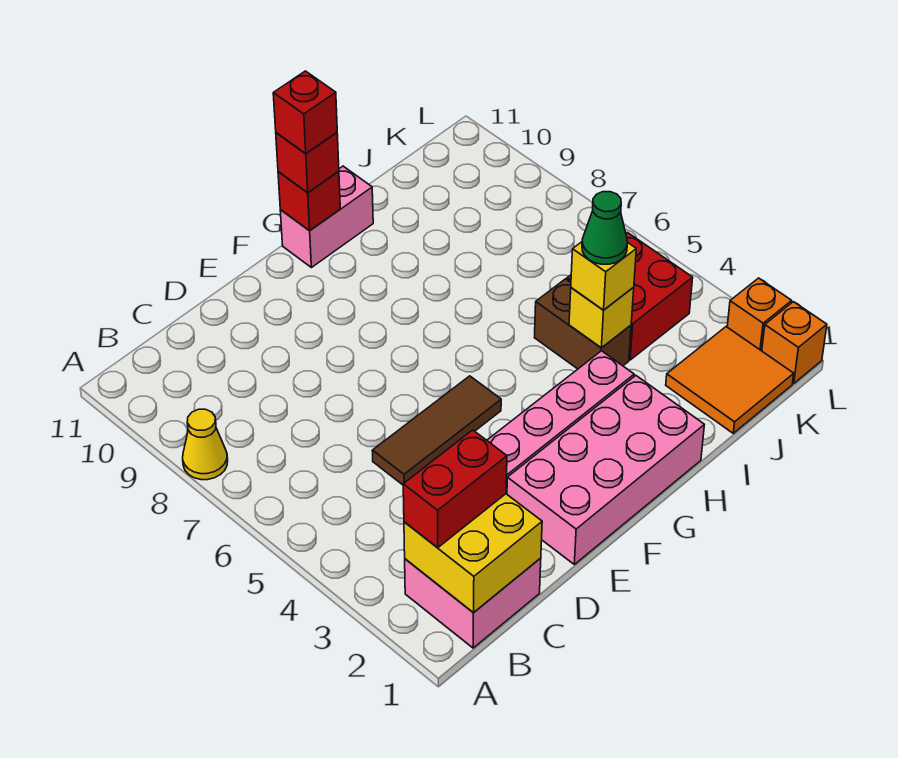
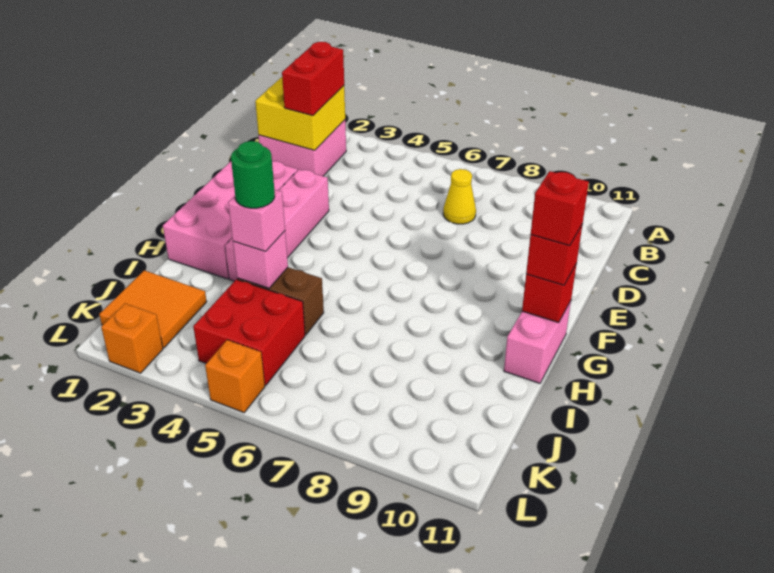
yellow cone A8 level 1 -> yellow cone C7 level 1
brown tile D5:F5 level 1 -> none
yellow brick I4 level 2 -> pink brick I4 level 2
yellow brick I4 level 3 -> pink brick I4 level 3
green cone I4 level 4 -> green round brick I4 level 4
orange brick L1 level 1 -> orange brick L5 level 1

